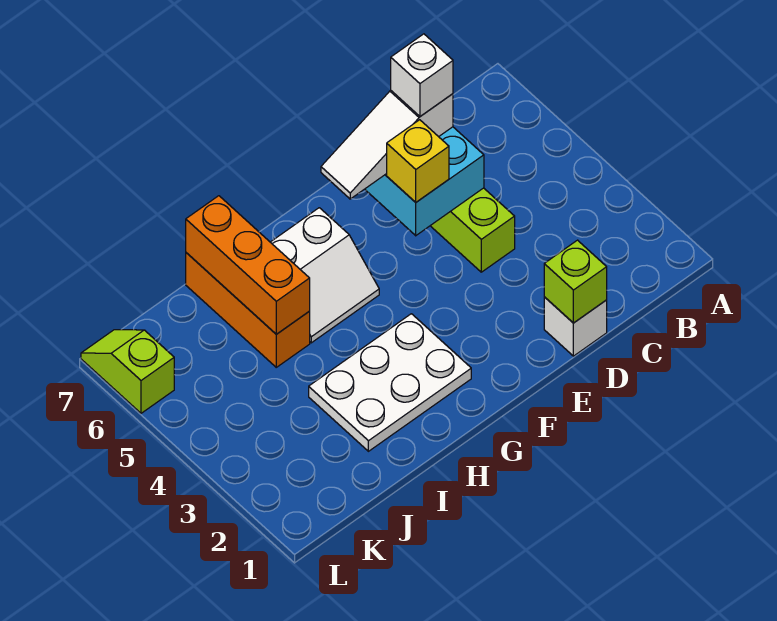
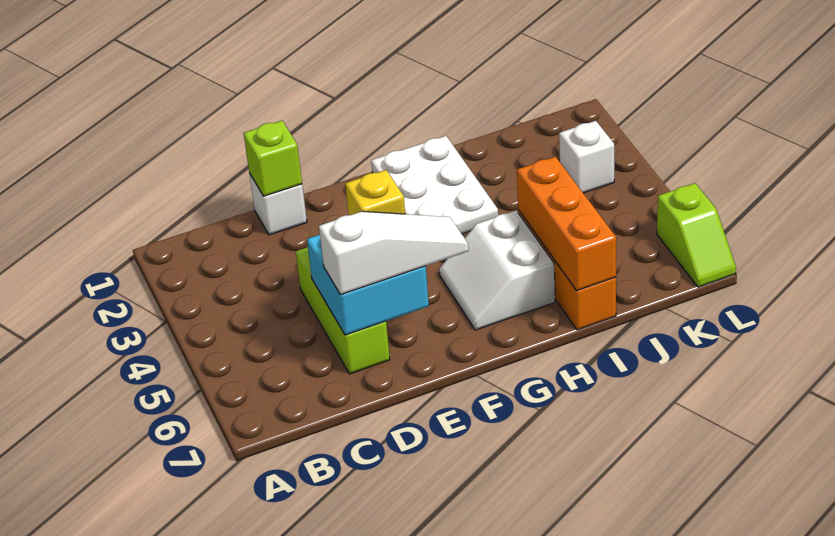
white brick D6 level 4 -> white brick K3 level 1
white plate G2:I3 level 1 -> white plate G1:H3 level 1
white slope G5:H6 level 1 top 6 -> white slope G5:H6 level 1 top H

